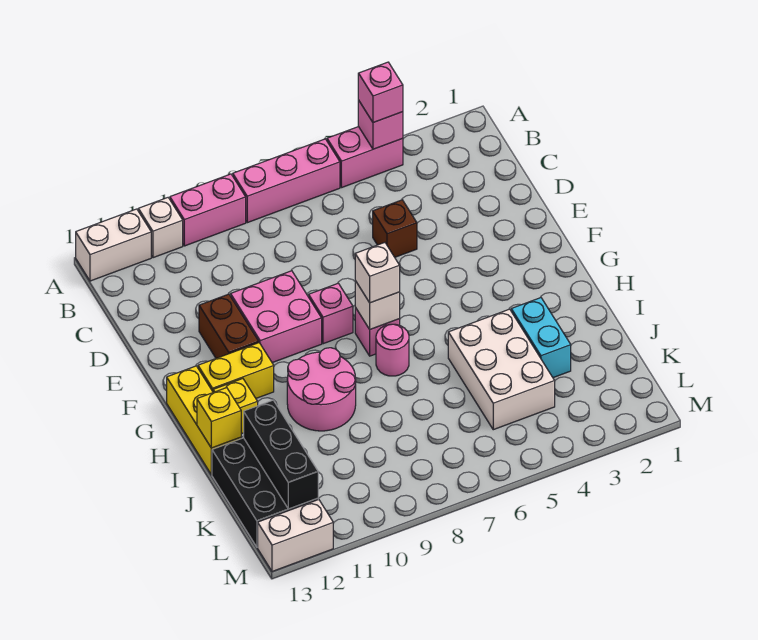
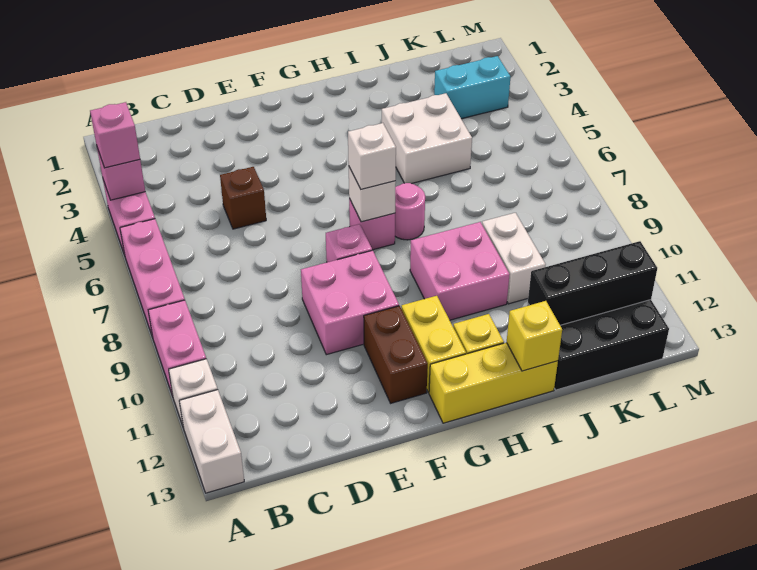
brown brick E11:F11 level 1 -> brown brick F11:F12 level 1
pink round brick H9:I10 level 1 -> pink brick H9:I10 level 1
cyan brick I3:J3 level 1 -> cyan brick K3:L3 level 1
white brick I4:K5 level 1 -> white brick I4:J5 level 1
white brick M12:M13 level 1 -> white brick J9:J10 level 1

